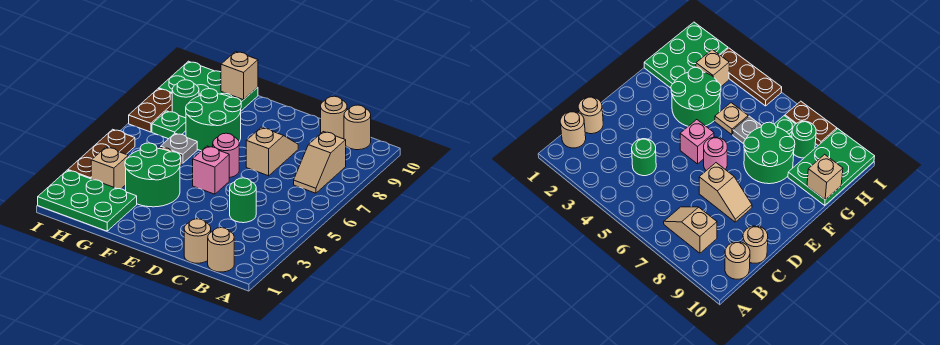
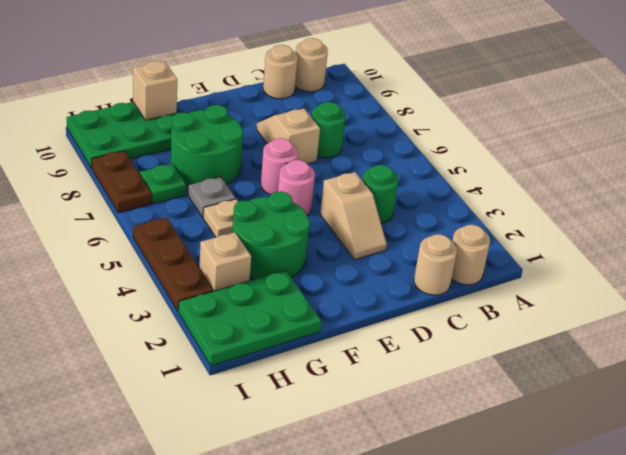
tan slope B7:B8 level 1 top 8 -> tan slope D3:D4 level 1 top 4
pink brick E5 level 1 -> pink round brick E5 level 1
green round brick H8 level 1 -> green round brick C7 level 1

